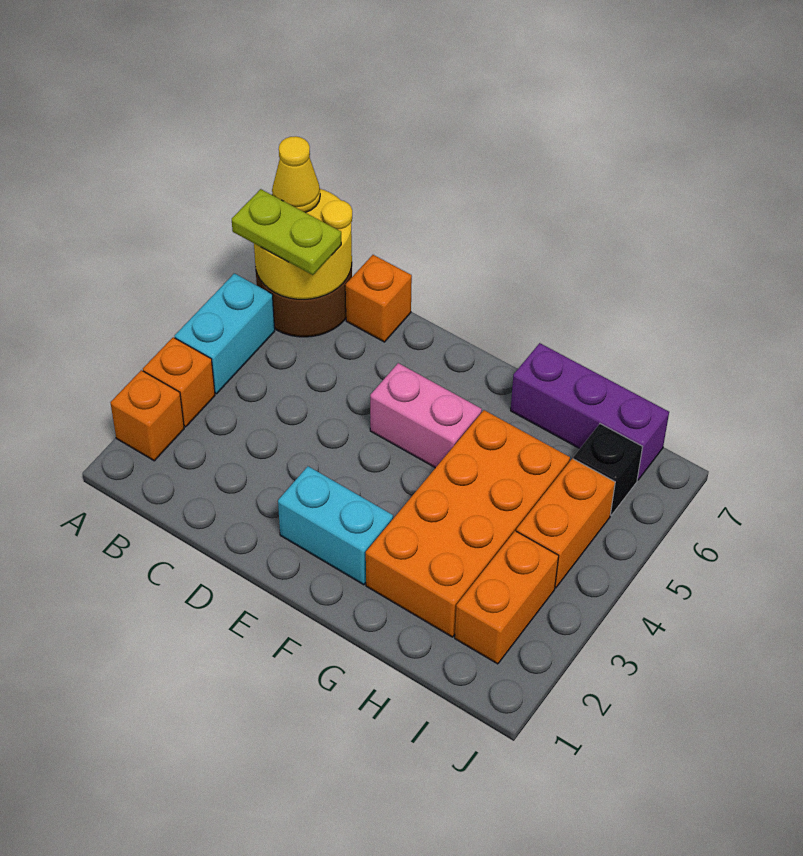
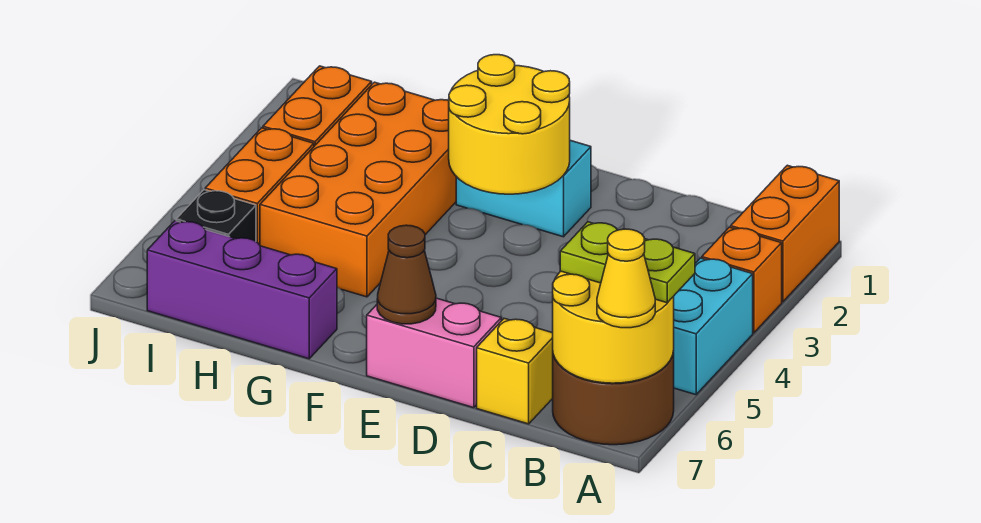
orange brick A2 level 1 -> orange brick A1:A2 level 1
orange brick C7 level 1 -> yellow brick C7 level 1
none -> yellow round brick E2:F3 level 2
pink brick E5:F5 level 1 -> pink brick D7:E7 level 1
none -> brown cone E7 level 2

